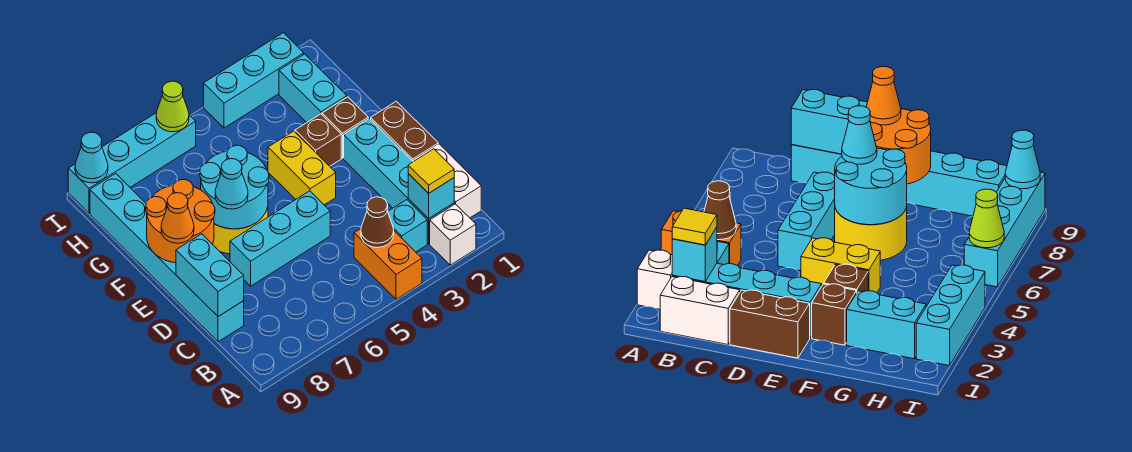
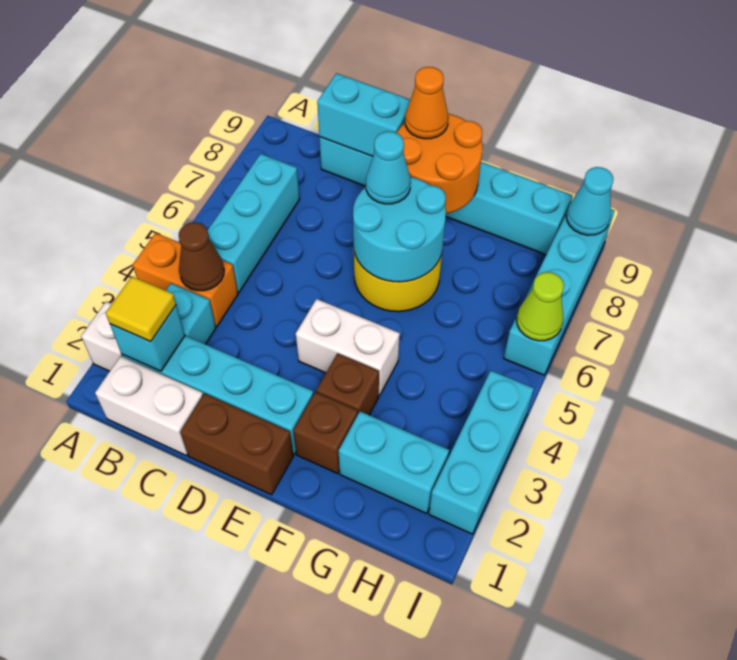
cyan brick D5:D7 level 1 -> cyan brick B5:B7 level 1
yellow brick E4:F4 level 1 -> white brick E4:F4 level 1

